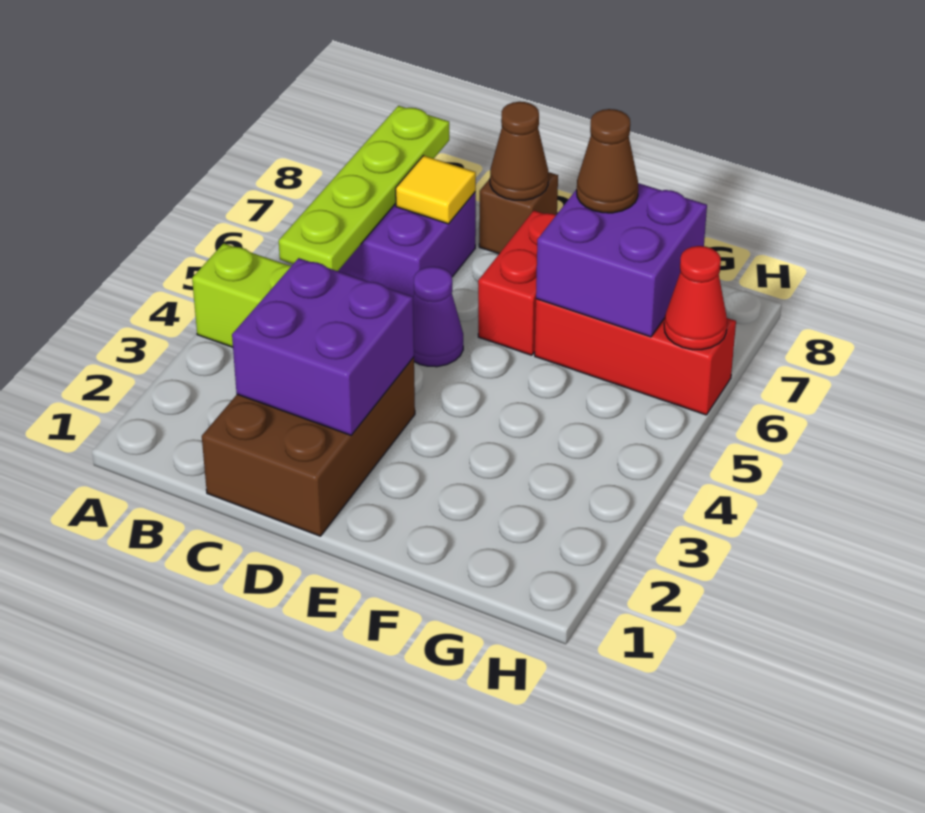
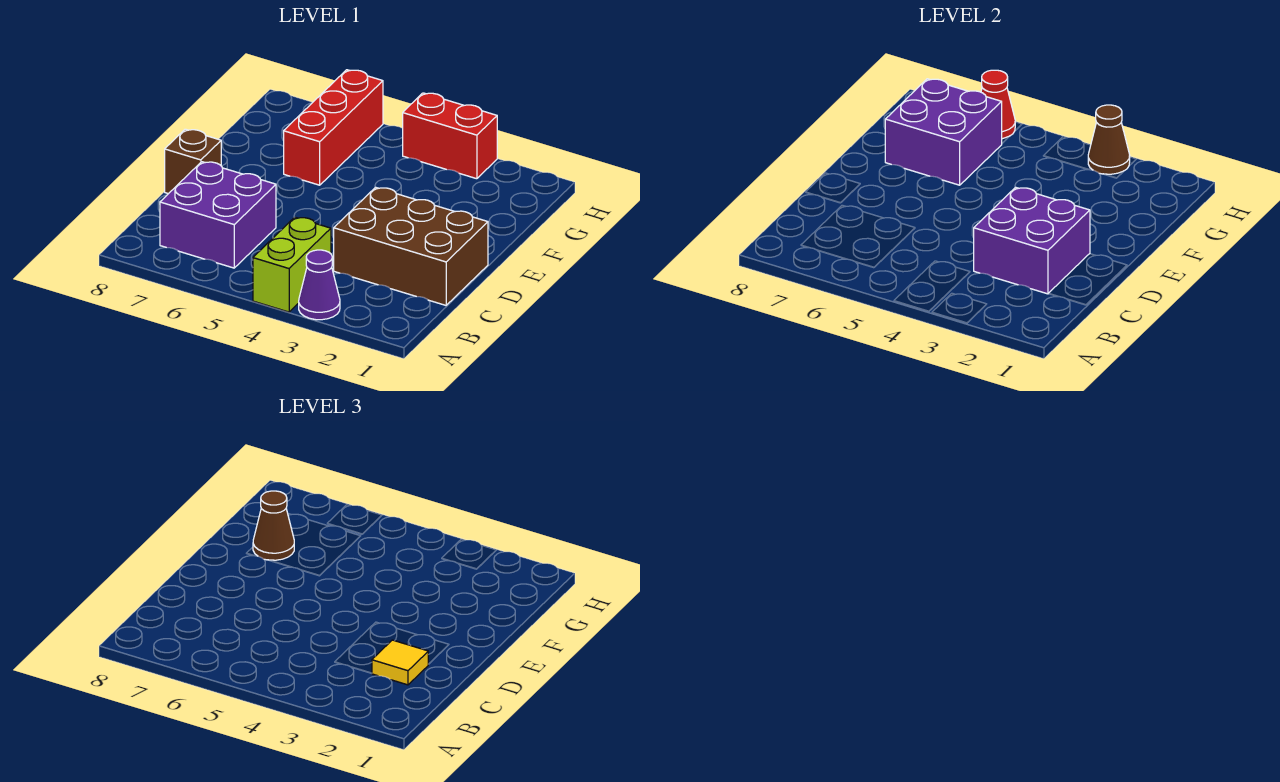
lime plate B5:B8 level 2 -> none
yellow tile C7 level 2 -> yellow tile C2 level 3
purple cone D5 level 1 -> purple cone A3 level 1
brown cone D8 level 2 -> brown cone H3 level 2
red brick E6:E7 level 1 -> red brick H3:H4 level 1

